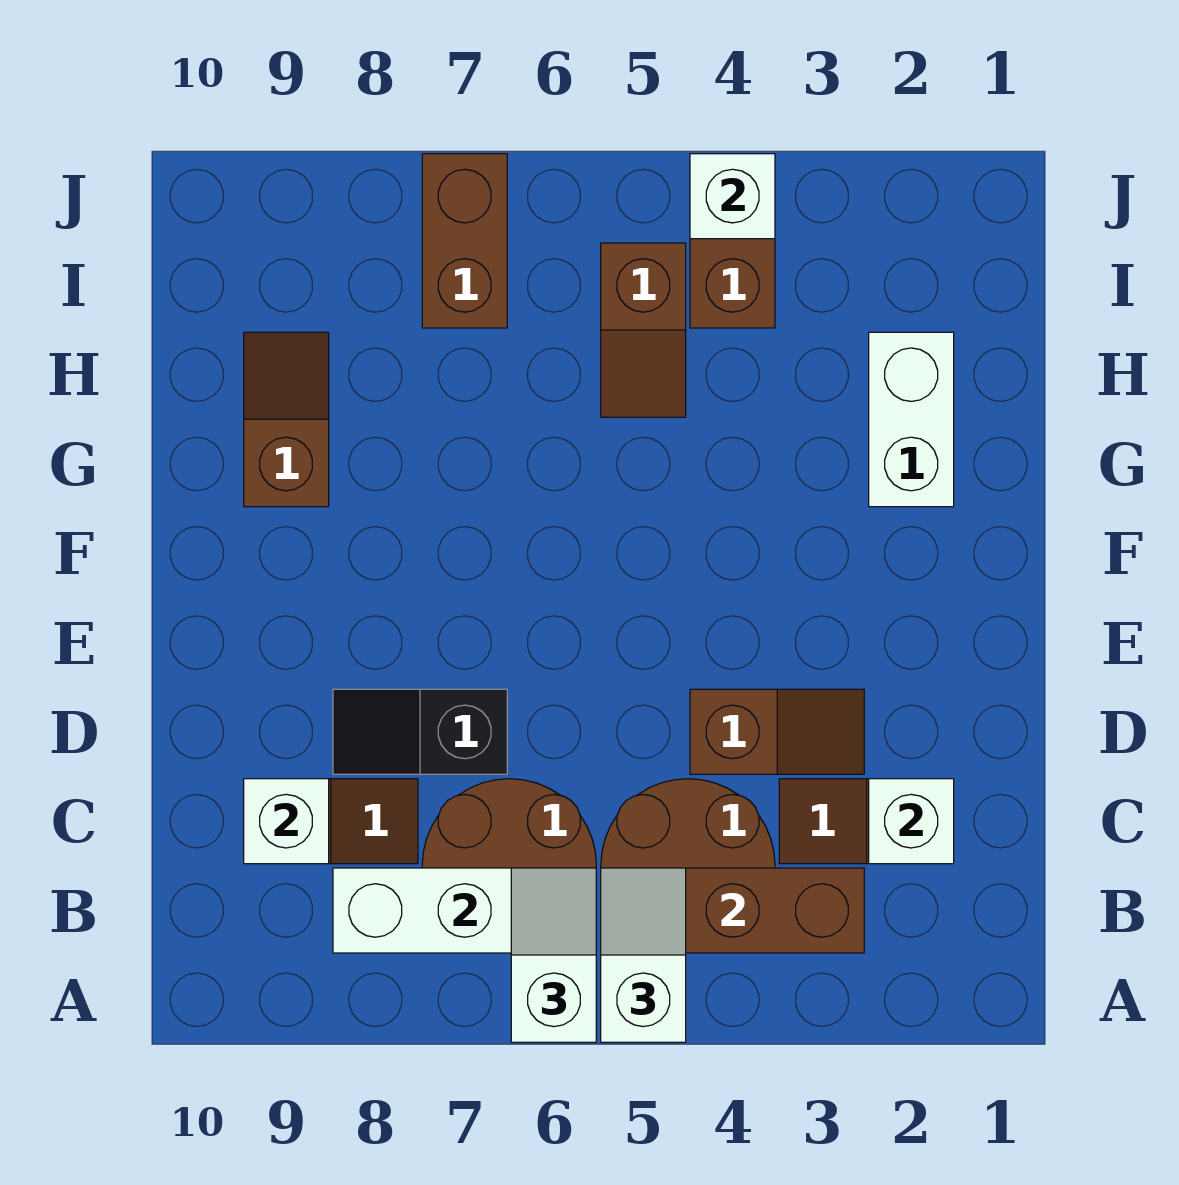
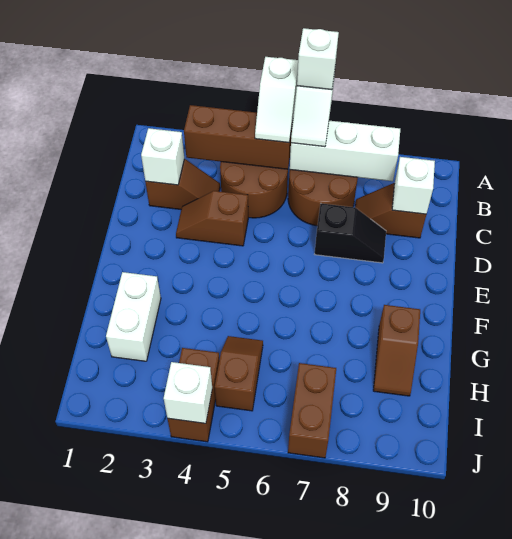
none -> white brick A6 level 4

